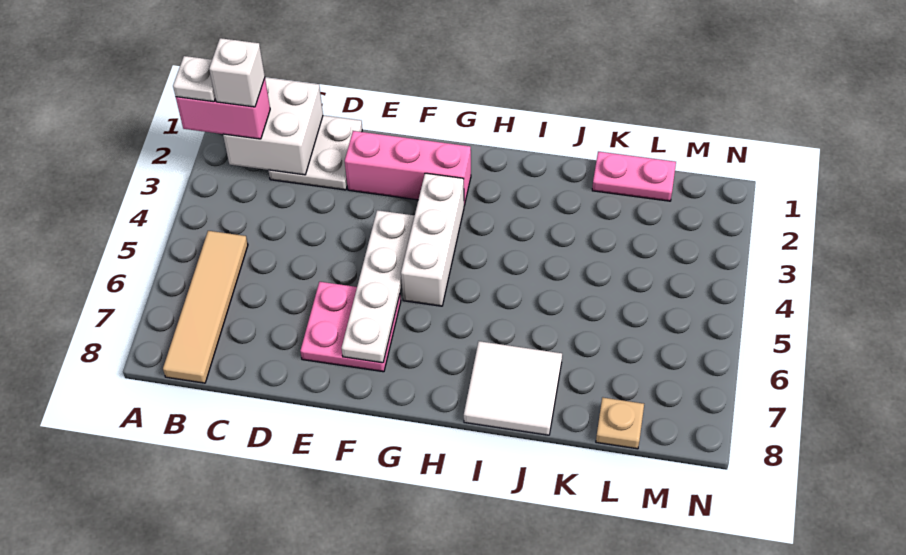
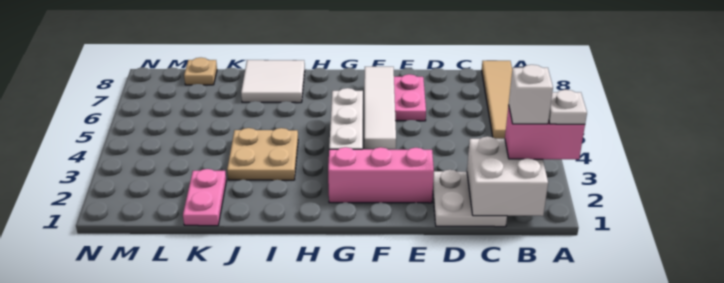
white plate F4:F7 level 2 -> white tile F4:F7 level 2
none -> tan plate I3:J4 level 1
pink plate K1:L1 level 1 -> pink plate K1:K2 level 1

